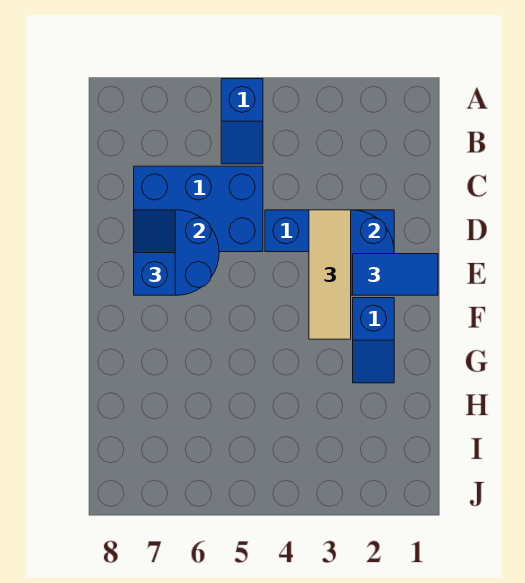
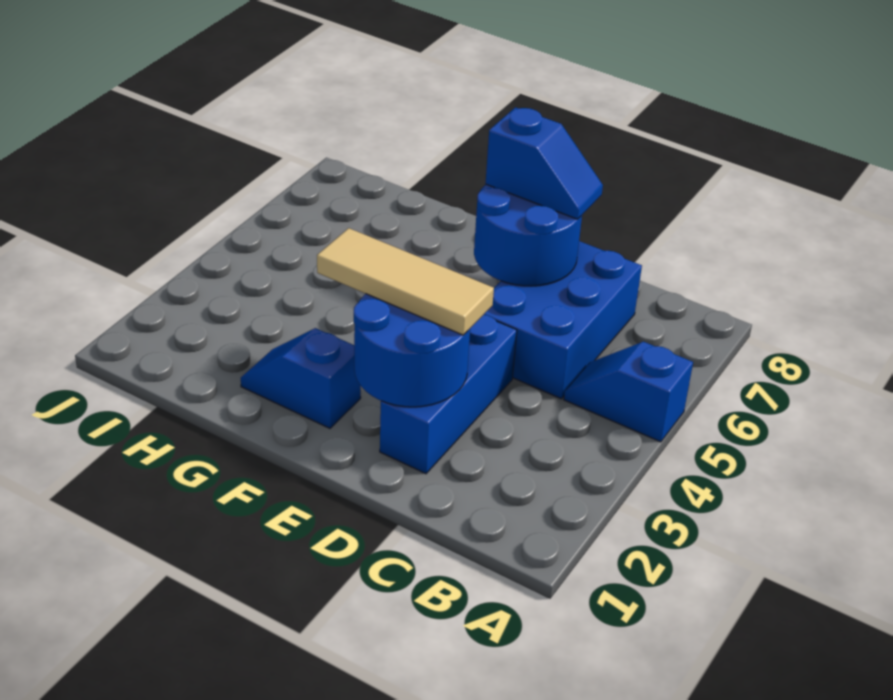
blue tile E1:E2 level 3 -> none

